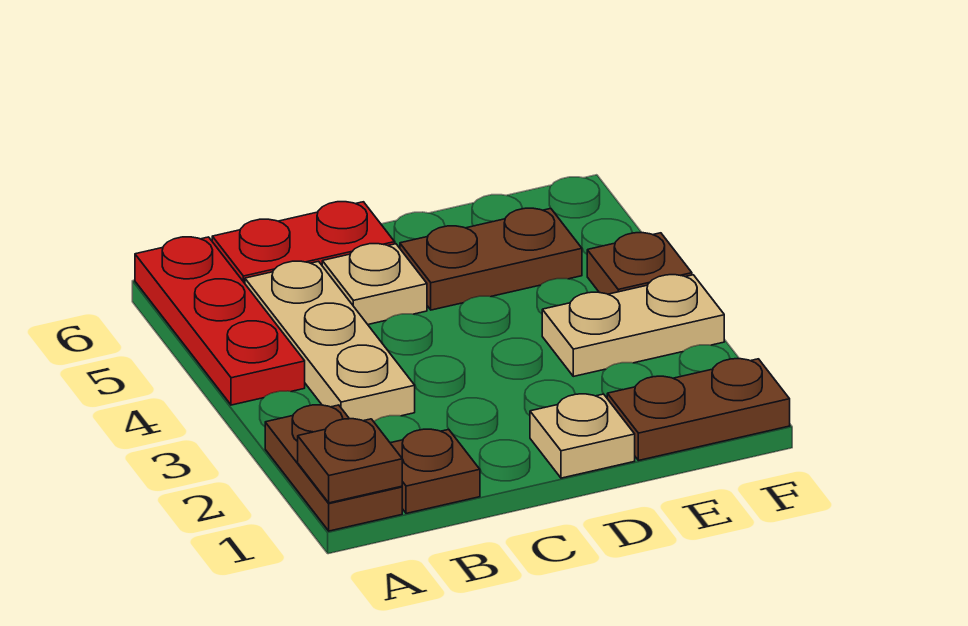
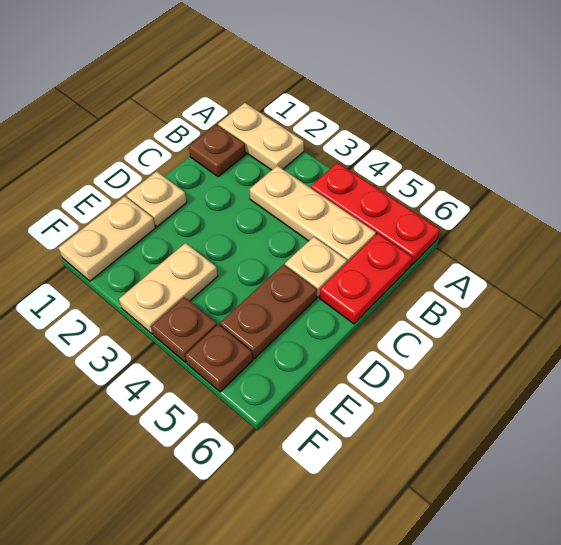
brown plate A1:A2 level 1 -> tan plate A1:A2 level 1
brown plate A1 level 2 -> brown plate F5 level 1
brown plate E1:F1 level 1 -> tan plate E1:F1 level 1

